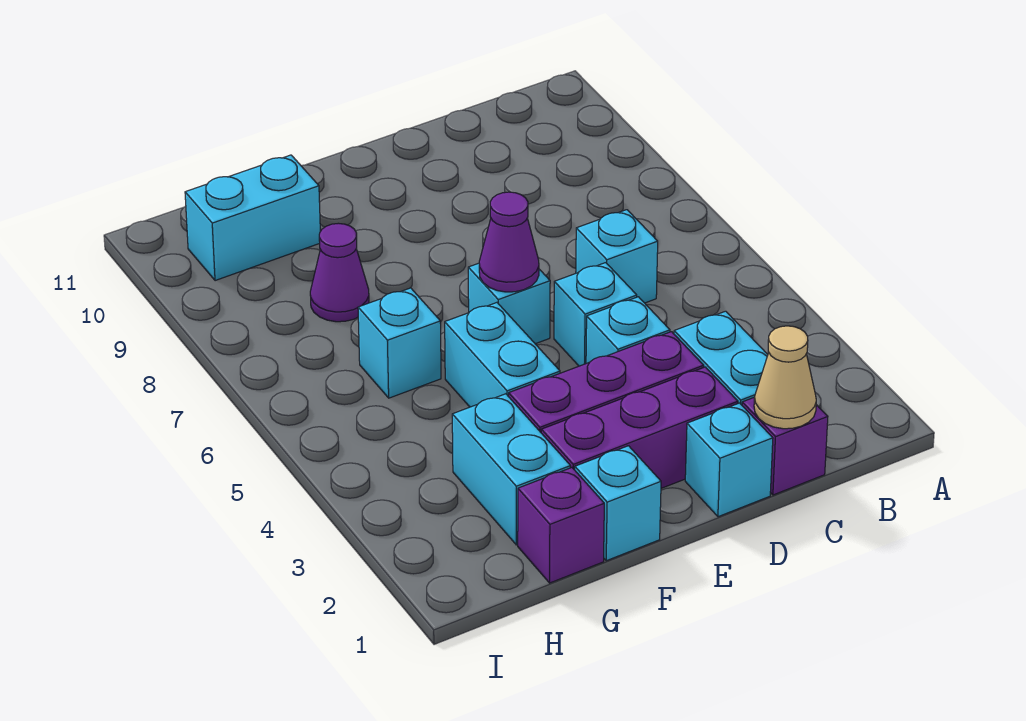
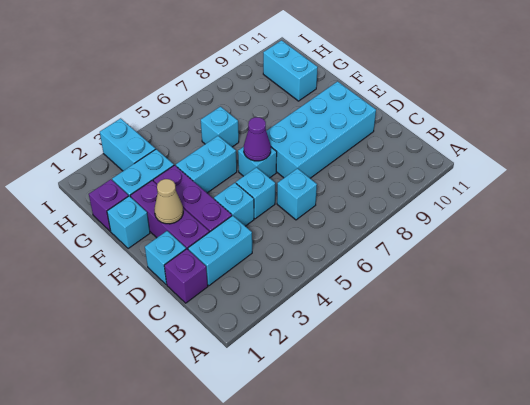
tan cone C1 level 2 -> tan cone E2 level 2
none -> cyan brick D7:E10 level 1
purple cone G8 level 1 -> none
none -> cyan brick H3:I3 level 1

